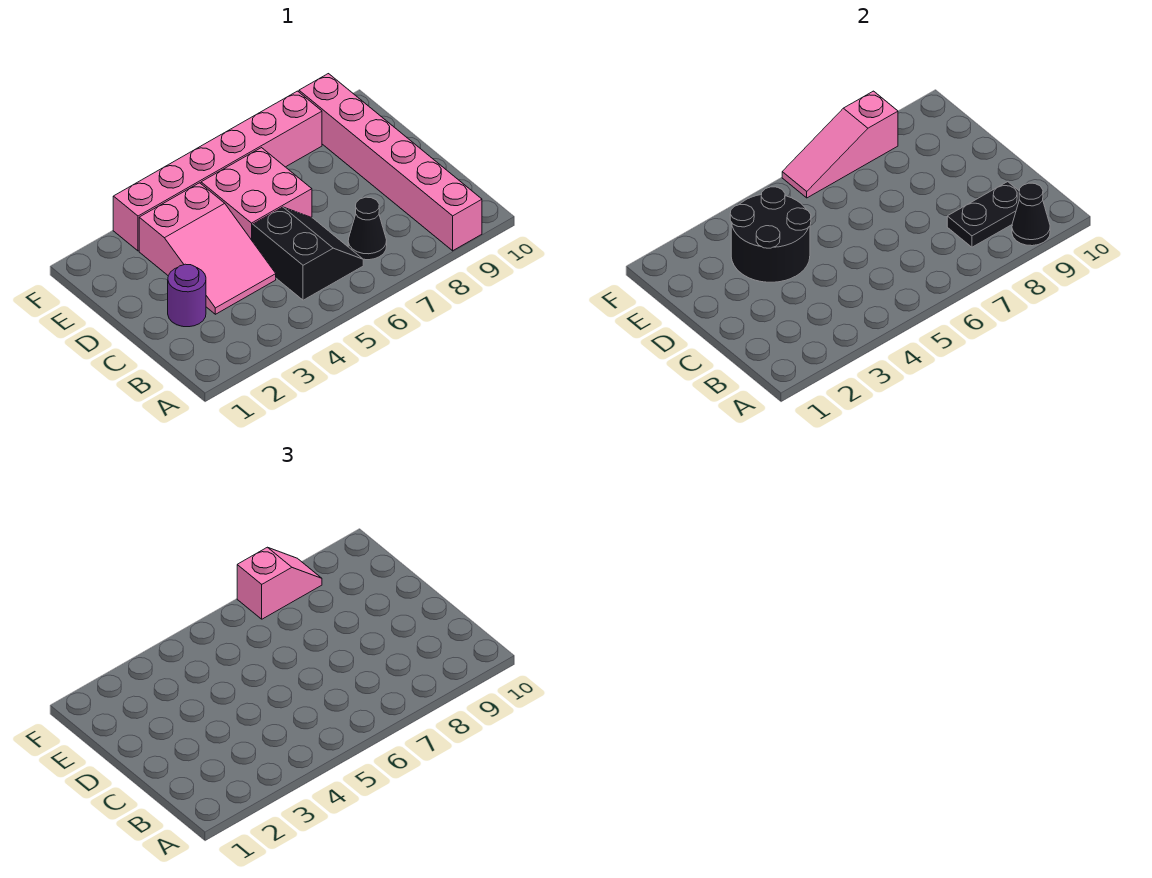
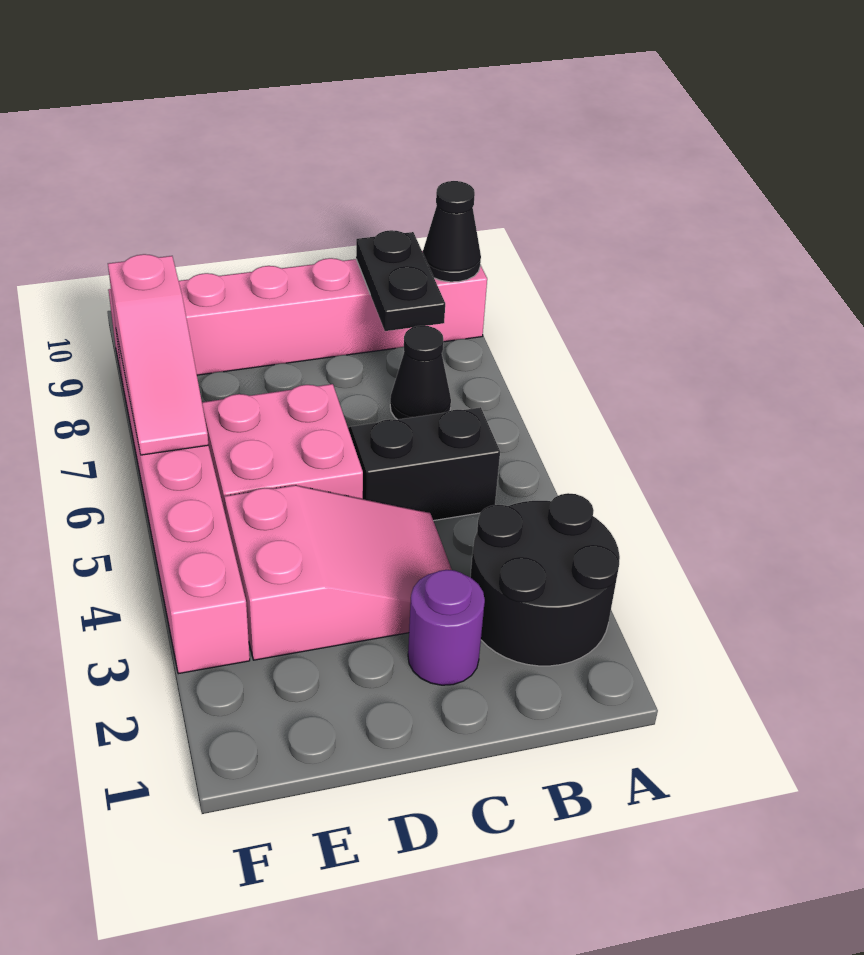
black round brick D3:E4 level 2 -> black round brick A2:B3 level 1
pink slope F7:F8 level 3 top 7 -> none

